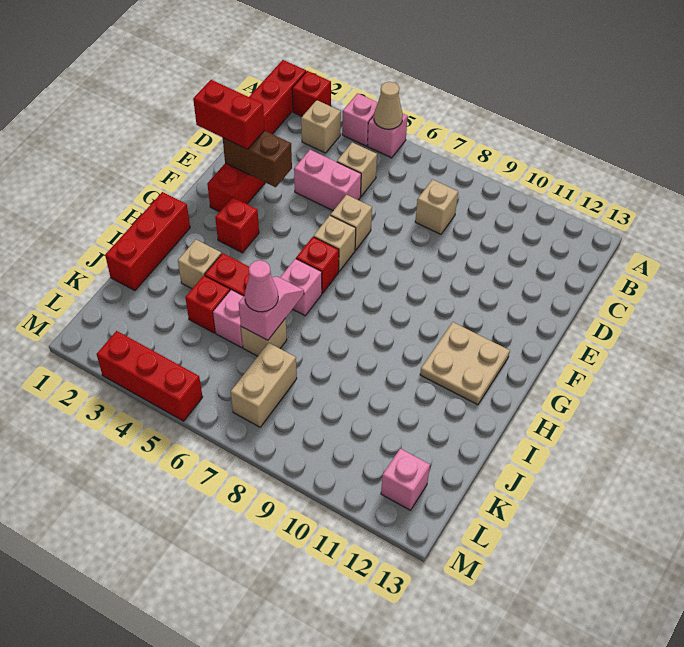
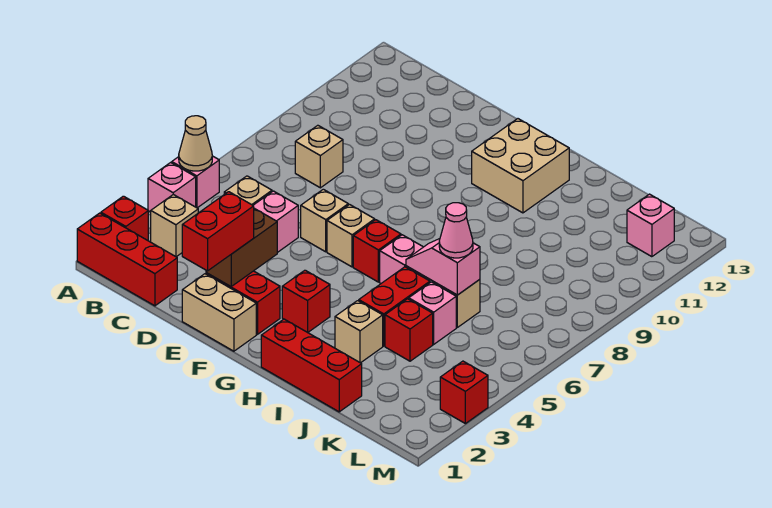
tan plate G11:H12 level 1 -> tan brick G11:H12 level 1
tan brick K7:L7 level 1 -> tan brick E1:F1 level 1
red brick M3:M5 level 1 -> red brick M3 level 1

